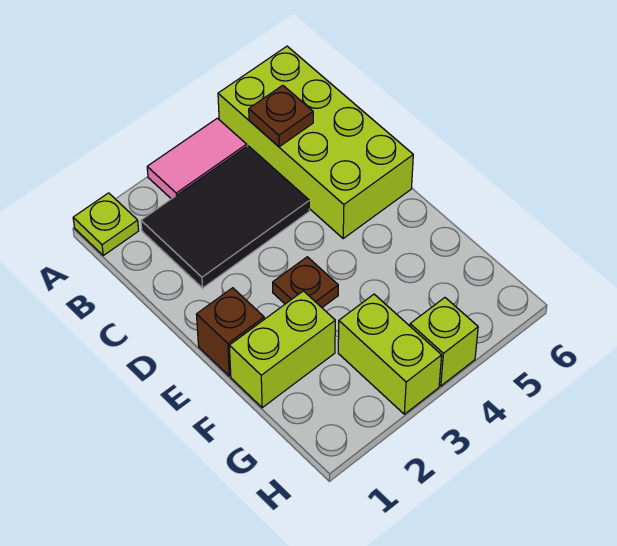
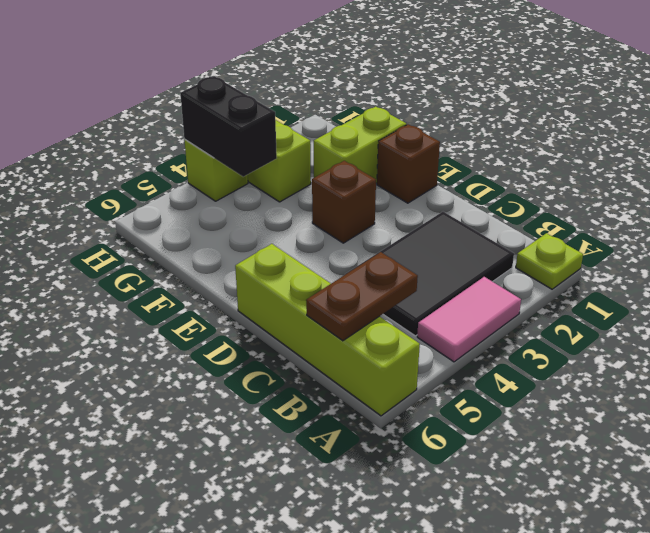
lime brick A5:D6 level 1 -> lime brick A6:D6 level 1
brown plate B5 level 2 -> brown plate B5:B6 level 2
brown plate E3 level 1 -> brown brick E3 level 1
none -> black brick G4:H4 level 2

